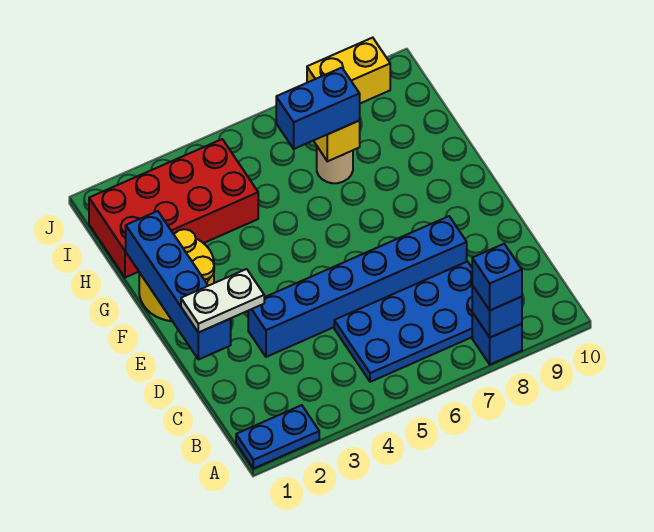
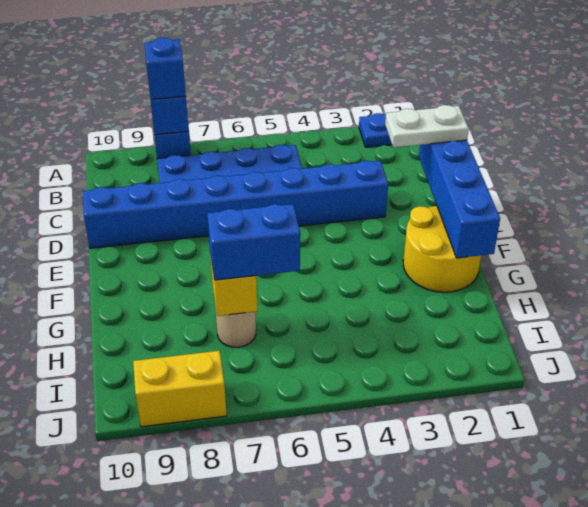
blue brick D3:D8 level 1 -> blue brick D3:D10 level 1
red brick H1:I4 level 1 -> none

